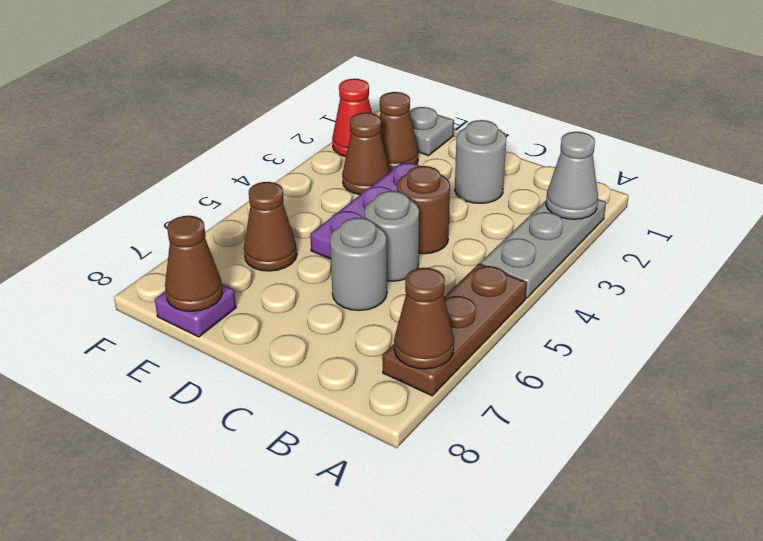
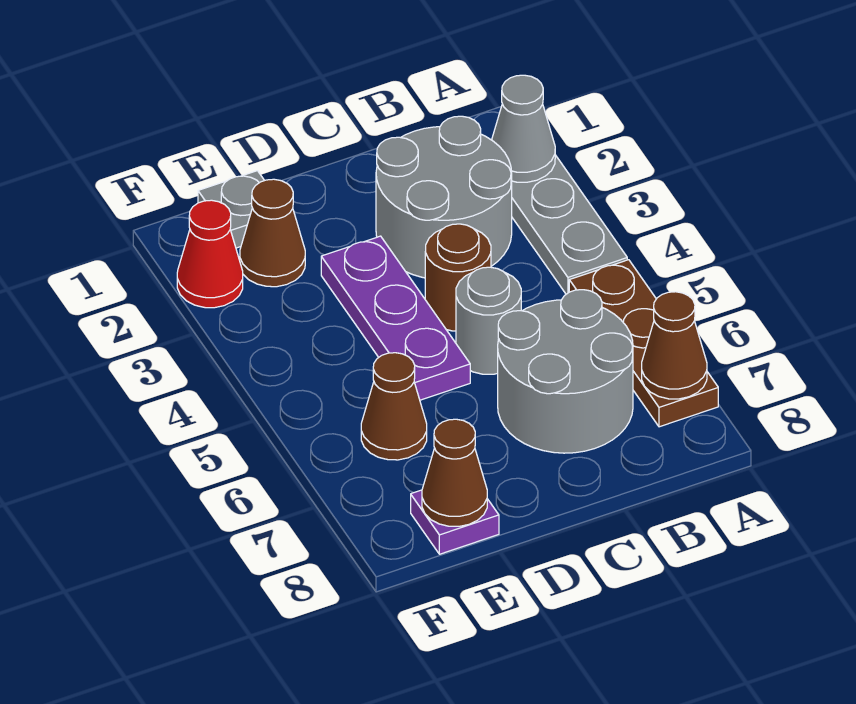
grey round brick C2 level 1 -> grey round brick B2:C3 level 1
grey round brick C6 level 1 -> grey round brick B6:C7 level 1
brown cone E3 level 1 -> none

